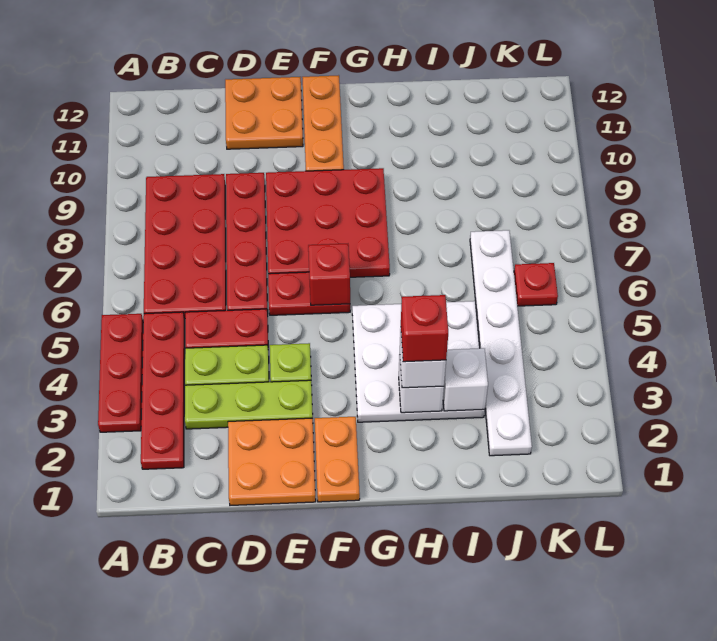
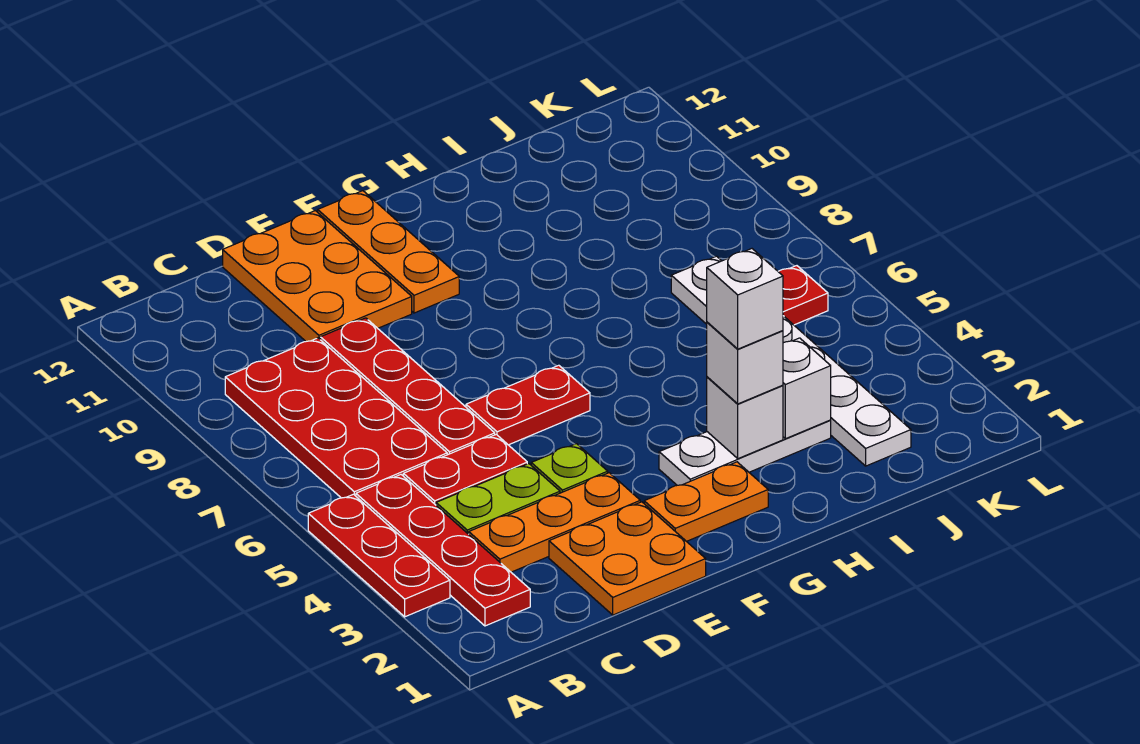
lime plate C3:E3 level 1 -> orange plate C3:E3 level 1
orange plate D11:E12 level 1 -> orange plate D10:E12 level 1
red plate E7:G9 level 1 -> none
orange plate F1:F2 level 1 -> orange plate F2:G2 level 1
red brick F6 level 2 -> none
white plate G3:I5 level 1 -> white plate G3:I3 level 1
red brick H3 level 4 -> white brick H3 level 4

